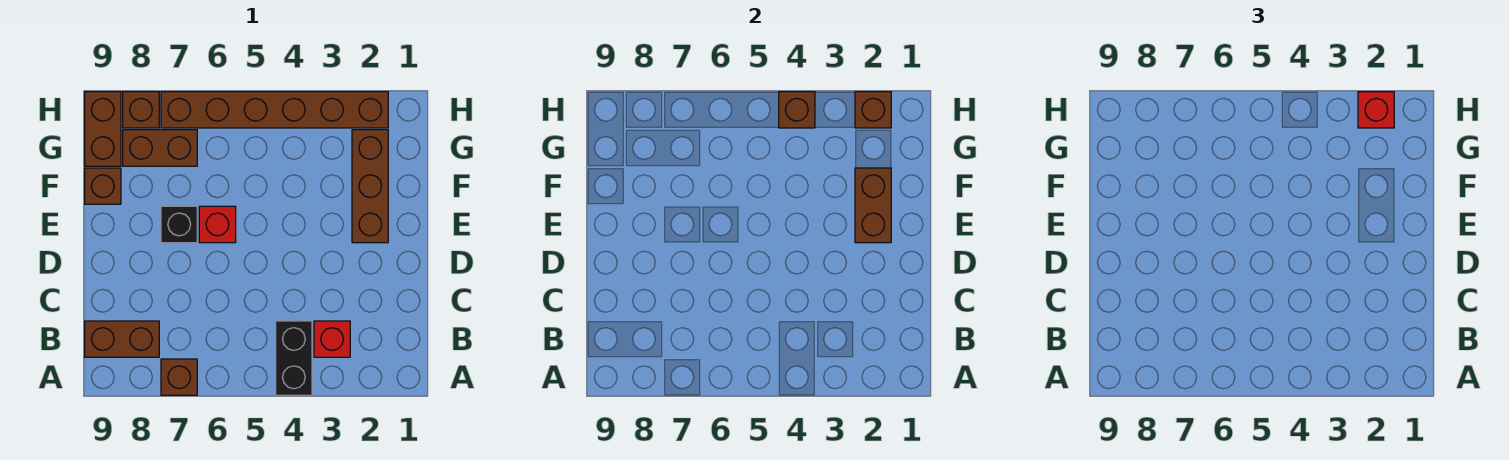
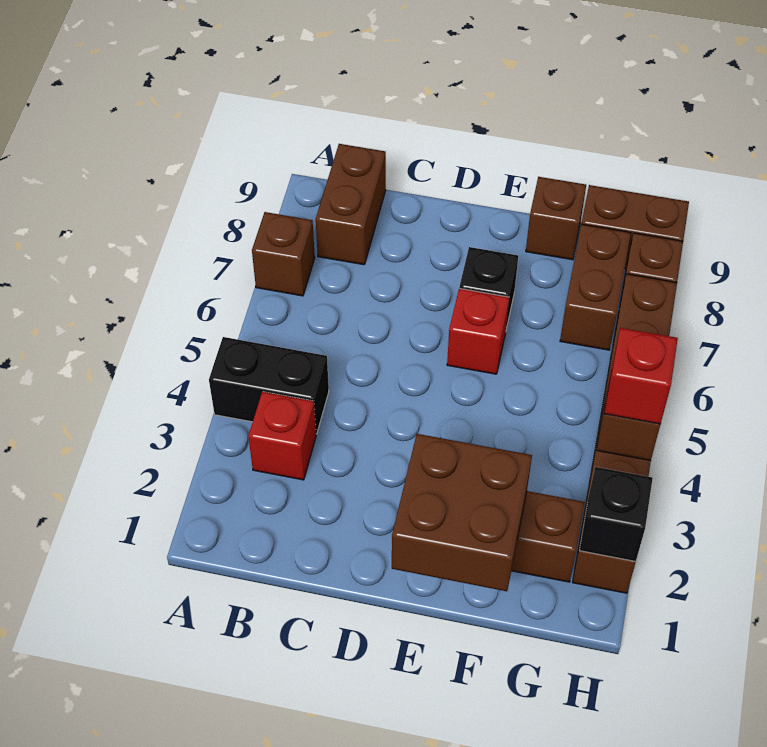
brown brick E2:F2 level 2 -> brown brick E1:F2 level 2
brown brick H2 level 2 -> black brick H2 level 2
red brick H2 level 3 -> red brick H4 level 3

